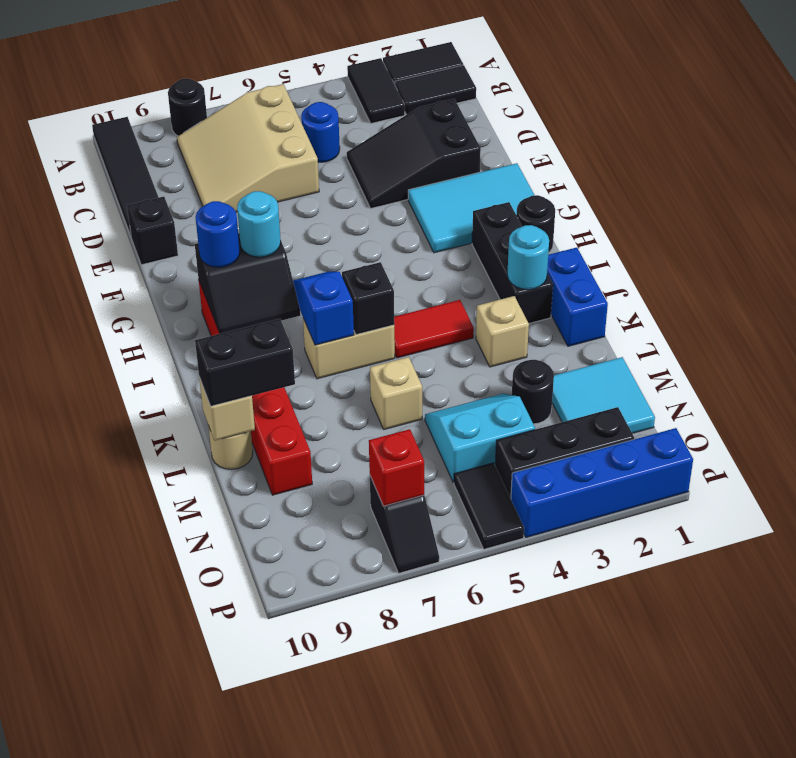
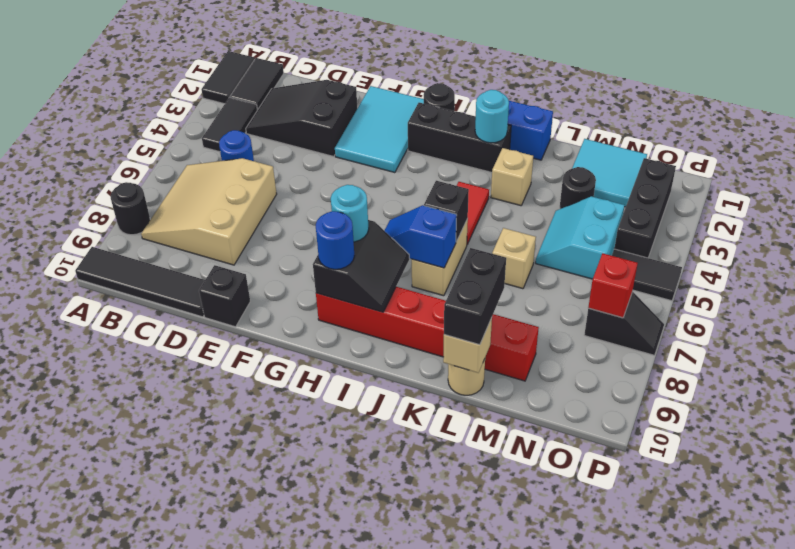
black tile A3:B3 level 1 -> black tile B3:B4 level 1
tan slope B6:D8 level 1 top 6 -> tan slope B6:D8 level 1 top D
black slope D2:E4 level 1 top 2 -> black slope C2:E3 level 1 top E
blue brick P1:P4 level 1 -> none

